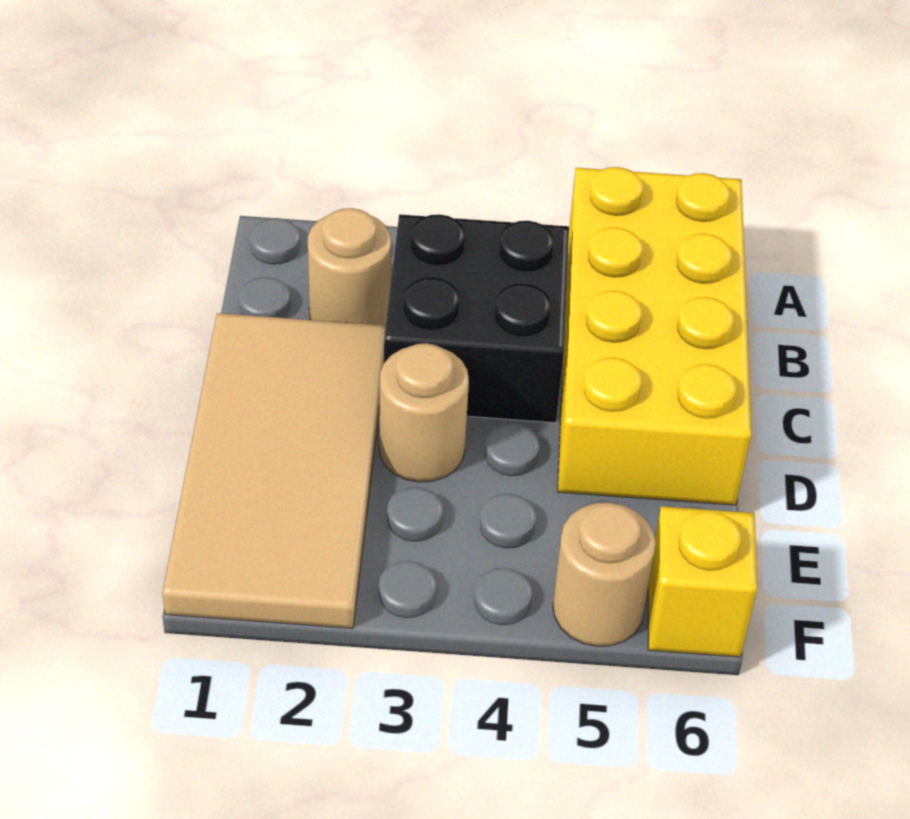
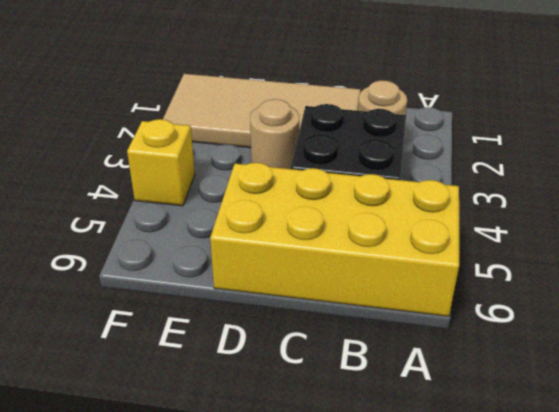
tan round brick F5 level 1 -> none
yellow brick F6 level 1 -> yellow brick F4 level 1

